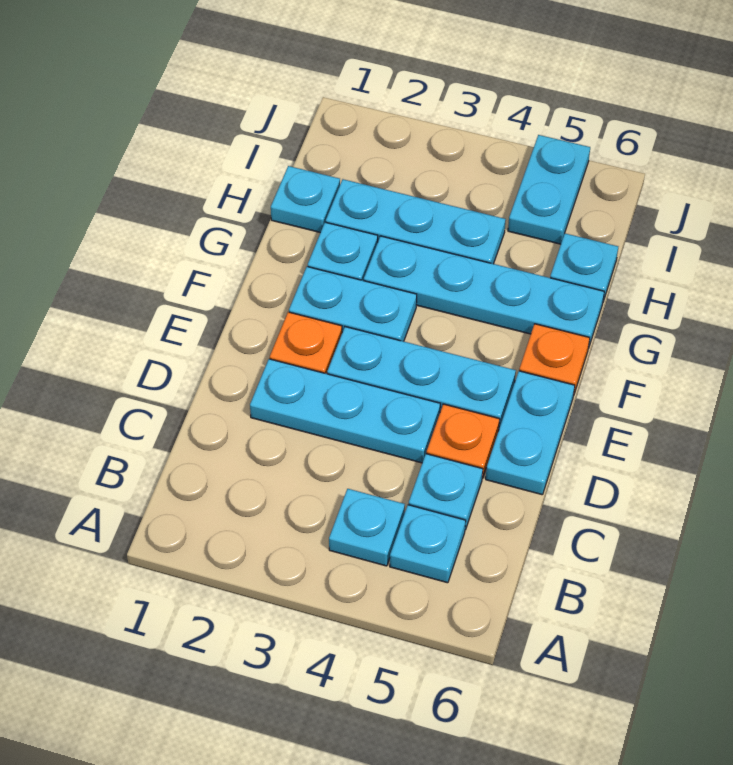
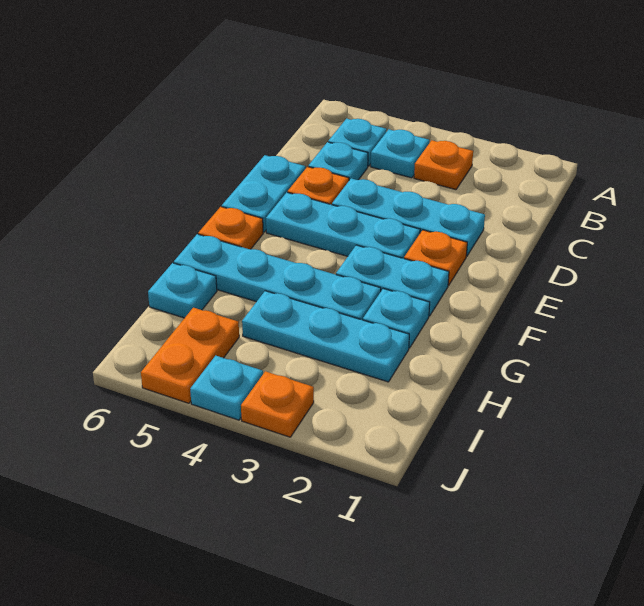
none -> orange plate B3 level 1
cyan plate H1 level 1 -> cyan plate J4 level 1
cyan plate I5:J5 level 1 -> orange plate I5:J5 level 1
none -> orange plate J3 level 1

